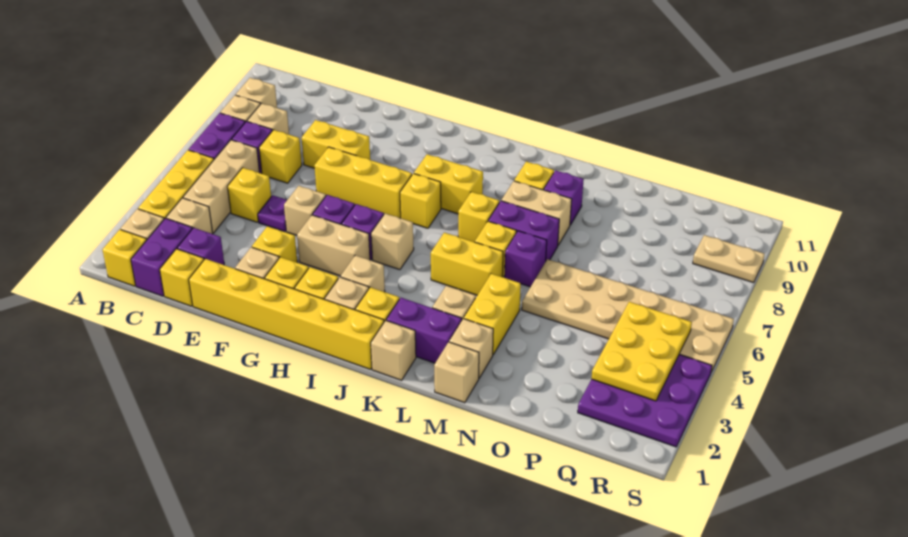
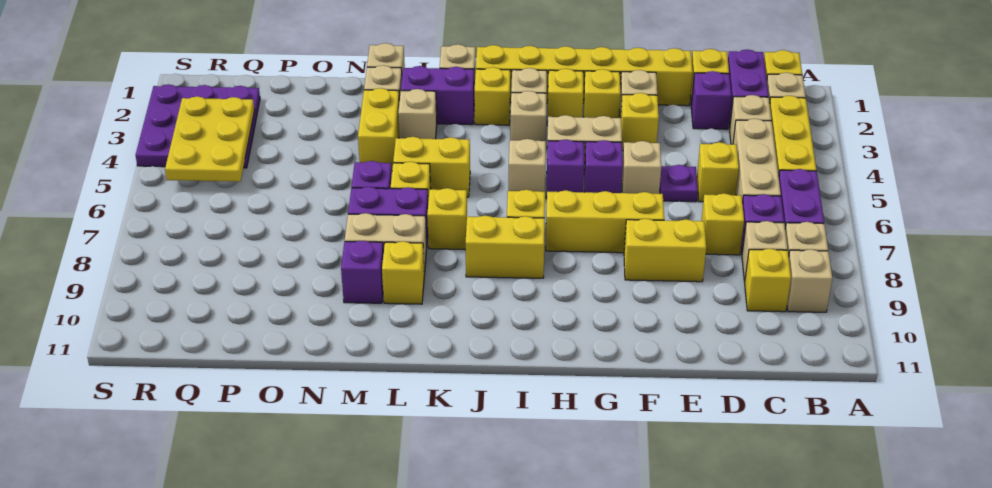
none -> yellow brick C9 level 1
tan plate N5:S6 level 1 -> none
tan plate R9:S9 level 1 -> none

